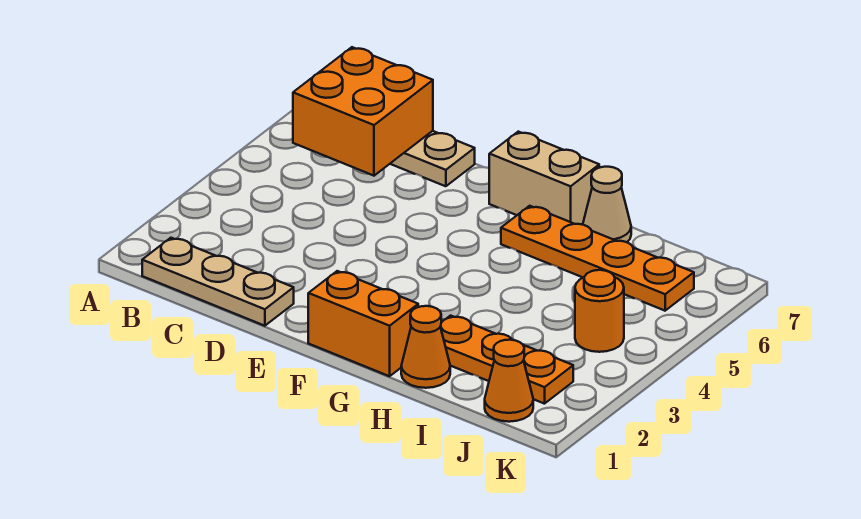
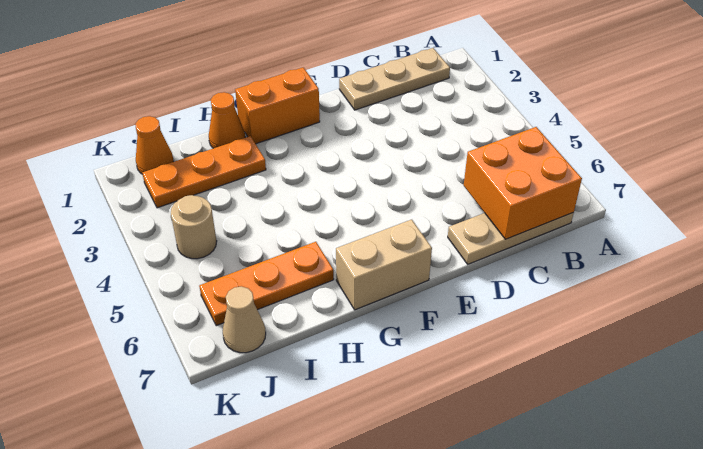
orange plate G6:J6 level 1 -> orange plate H6:J6 level 1
tan cone H7 level 1 -> tan cone J7 level 1
orange round brick J4 level 1 -> tan round brick J4 level 1

